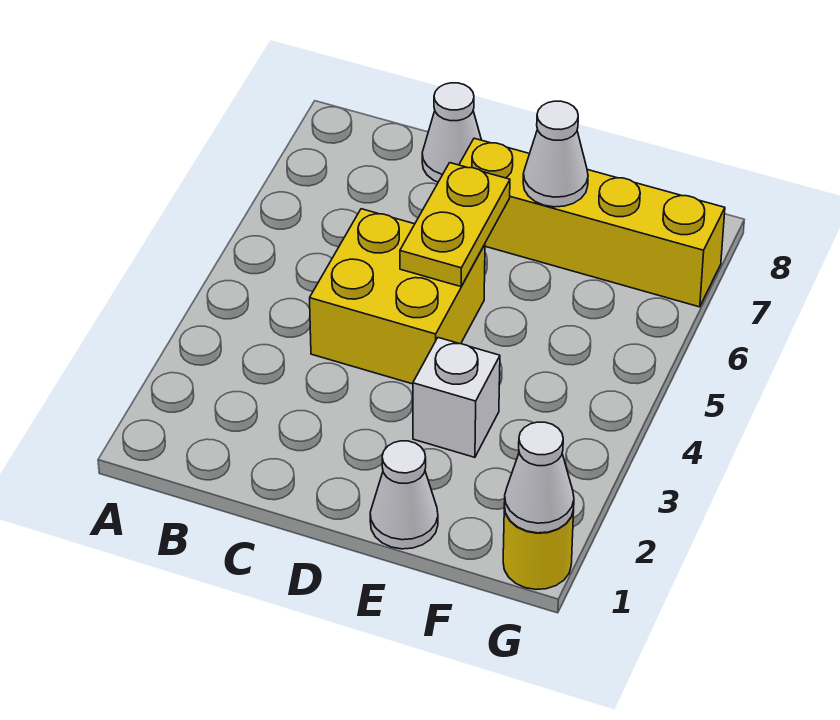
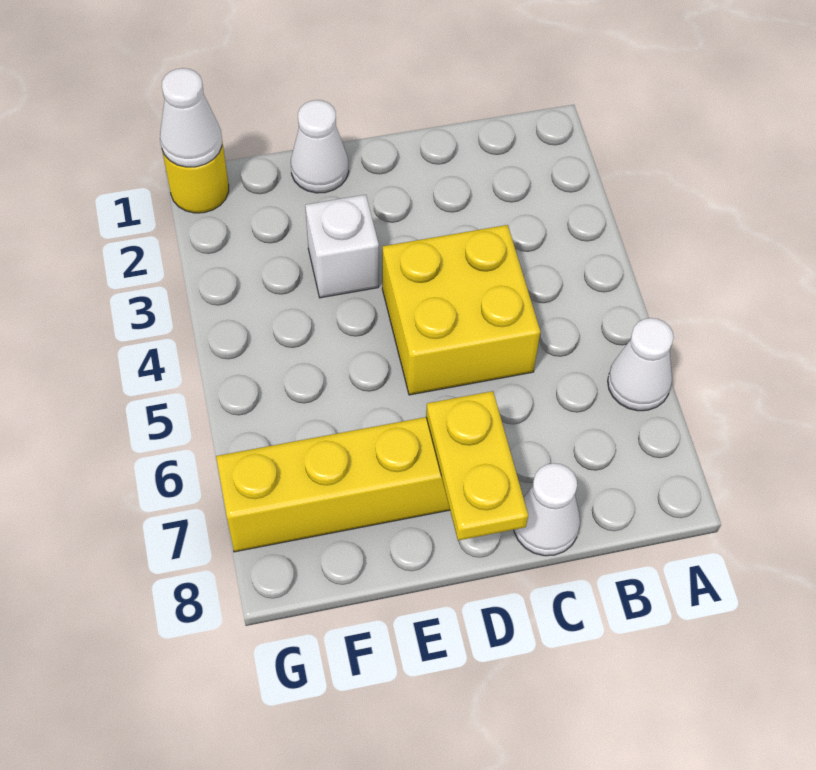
yellow plate D5:D6 level 2 -> yellow plate D7:D8 level 2
white cone E7 level 2 -> white cone A6 level 1

